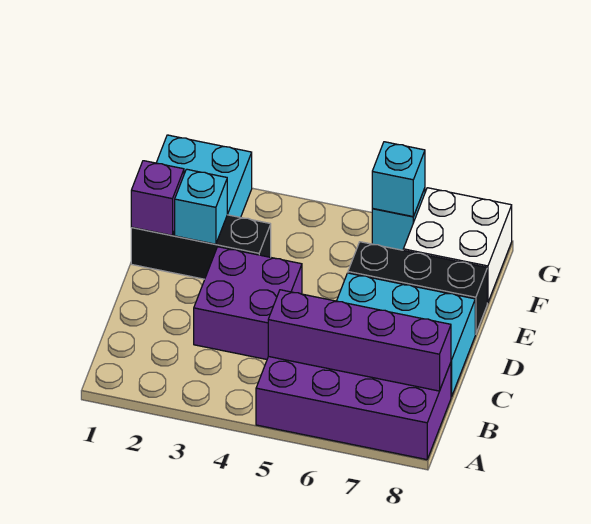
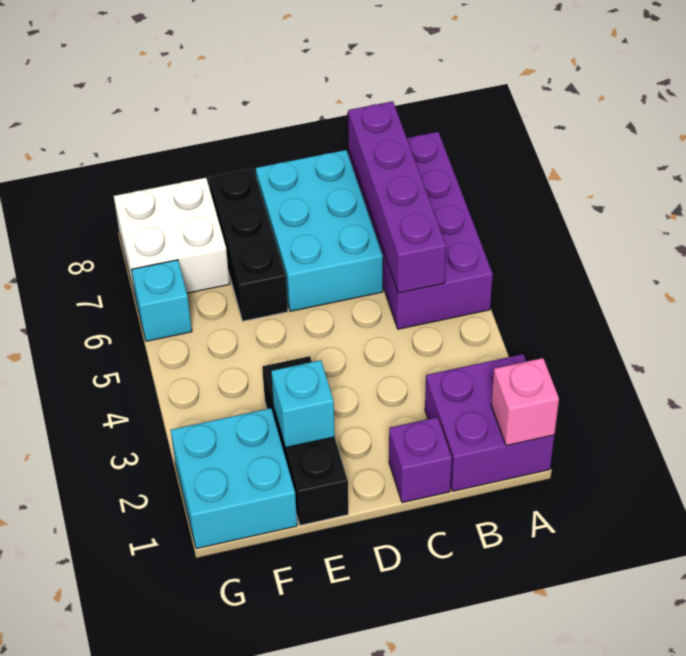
none -> pink brick A1 level 2
purple brick C3:D4 level 1 -> purple brick A1:B2 level 1
purple brick E1 level 2 -> purple brick C1 level 1
cyan brick G6 level 2 -> none

